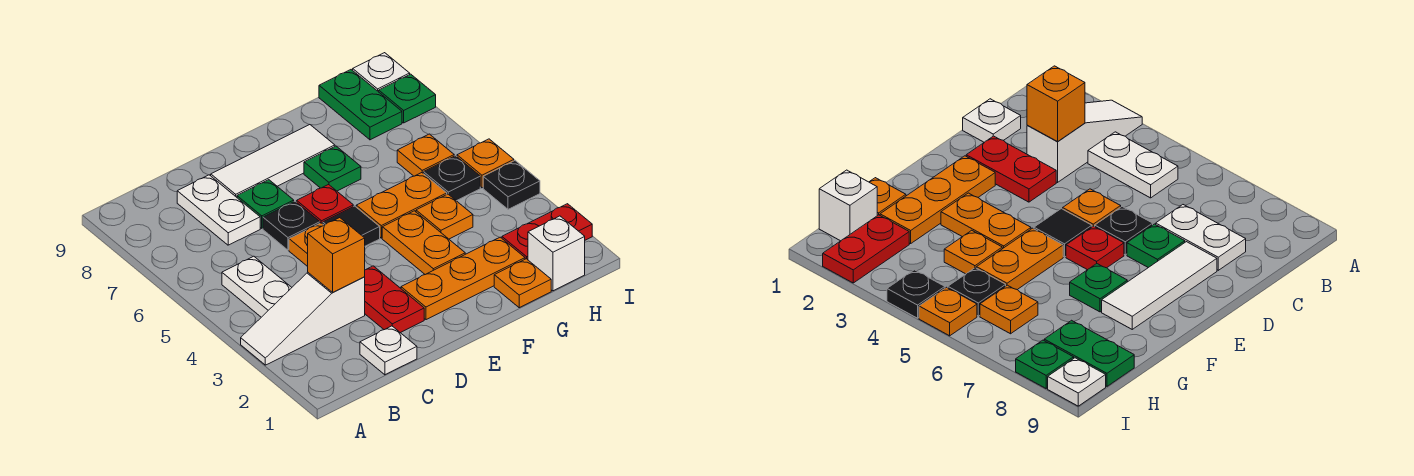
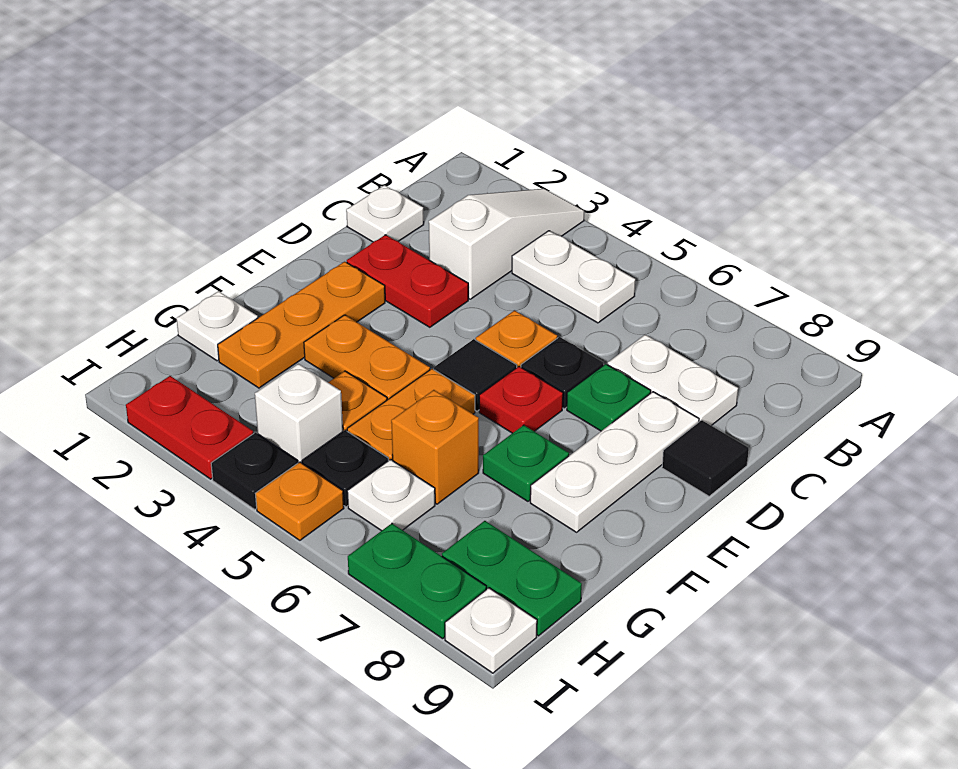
orange brick C3 level 2 -> orange brick G6 level 1
white tile D8:F8 level 1 -> white plate D8:F8 level 1
none -> black tile D9 level 1
orange plate G1 level 1 -> white plate G1 level 1
white brick H1 level 1 -> white brick H4 level 1
red plate H2:I2 level 1 -> red plate I2:I3 level 1
orange plate H6 level 1 -> white plate H6 level 1
green plate I8 level 1 -> green plate I7:I8 level 1

